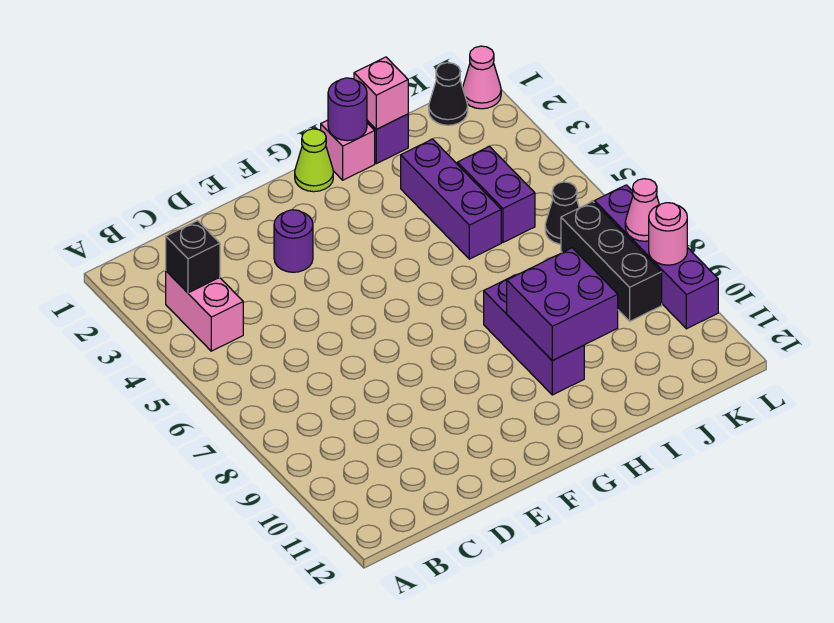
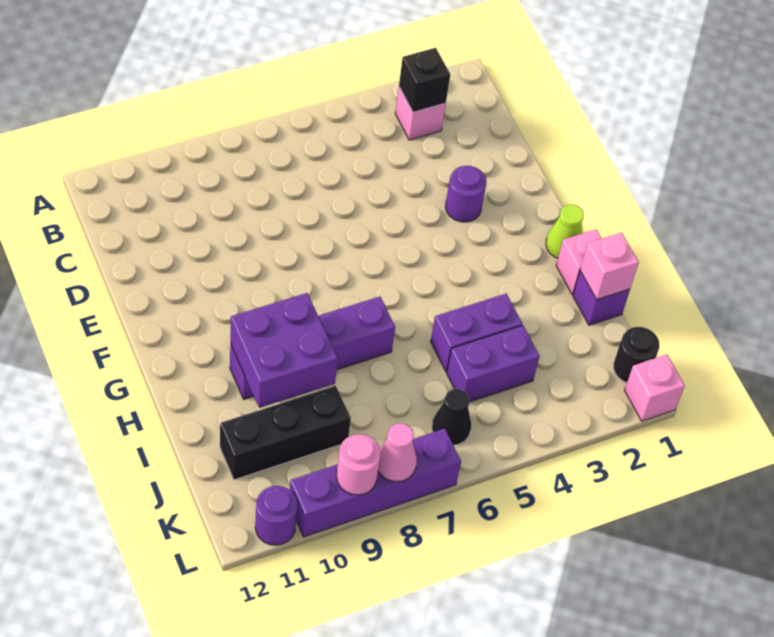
pink brick B3:B4 level 1 -> pink brick B3 level 1
purple round brick H1 level 2 -> purple round brick L11 level 1
purple brick H8:H10 level 1 -> purple brick H7:H10 level 1
purple brick I3:I5 level 1 -> purple brick I4:I5 level 1
black cone K1 level 1 -> black round brick K1 level 1
black brick K7:K9 level 1 -> black brick J9:J11 level 1
pink cone L1 level 1 -> pink brick L1 level 1

